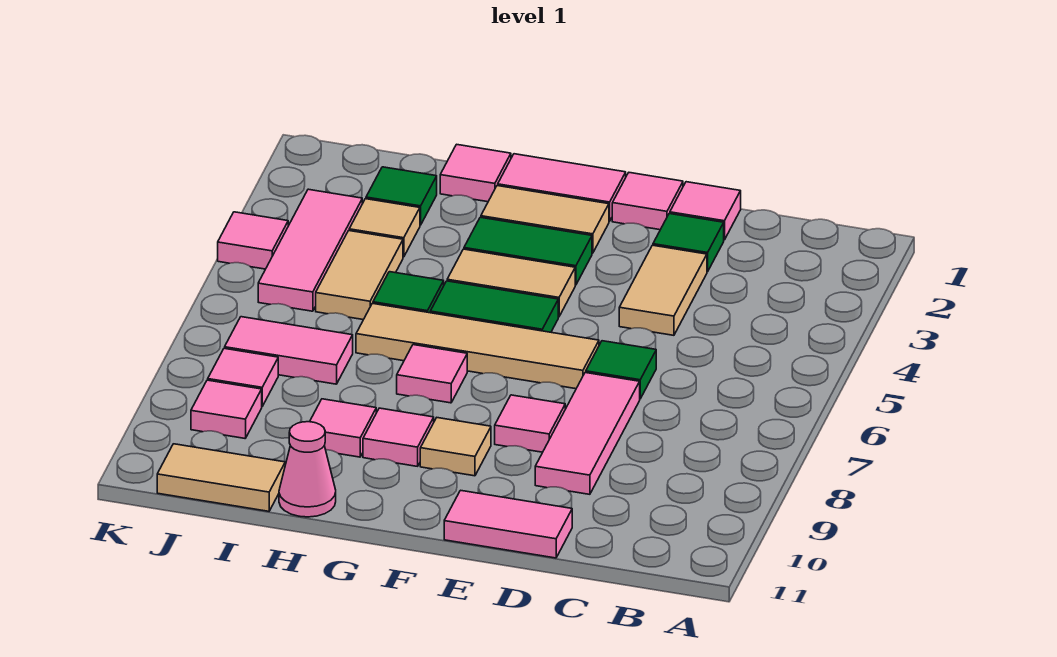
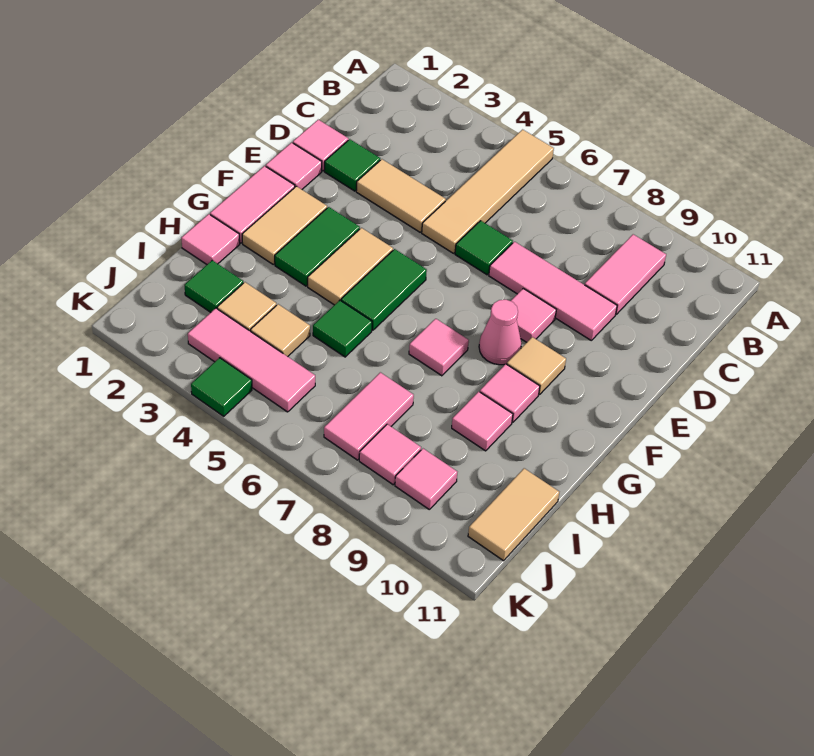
pink tile D11:E11 level 1 -> pink tile B9:C9 level 1
tan tile E6:H6 level 1 -> tan tile A5:D5 level 1
pink cone H11 level 1 -> pink cone F8 level 1
tan tile I4:I5 level 1 -> tan tile I4 level 1
pink tile K4 level 1 -> green tile K4 level 1

